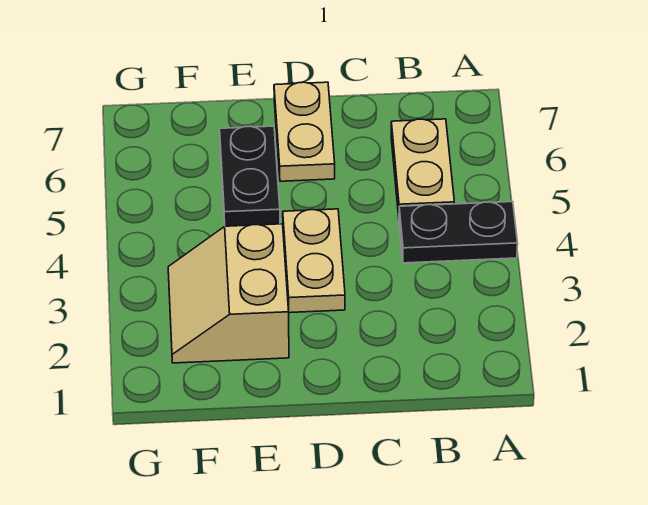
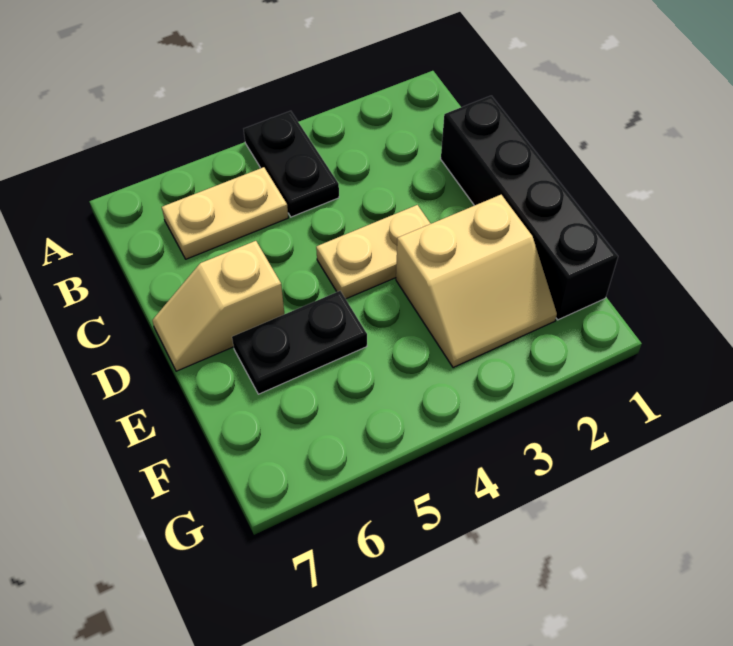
none -> black brick C1:F1 level 1
tan plate D6:D7 level 1 -> tan slope D6:D7 level 1 top 6

